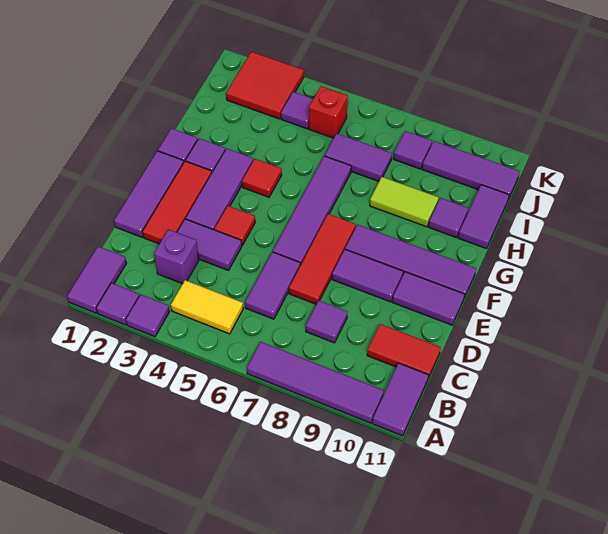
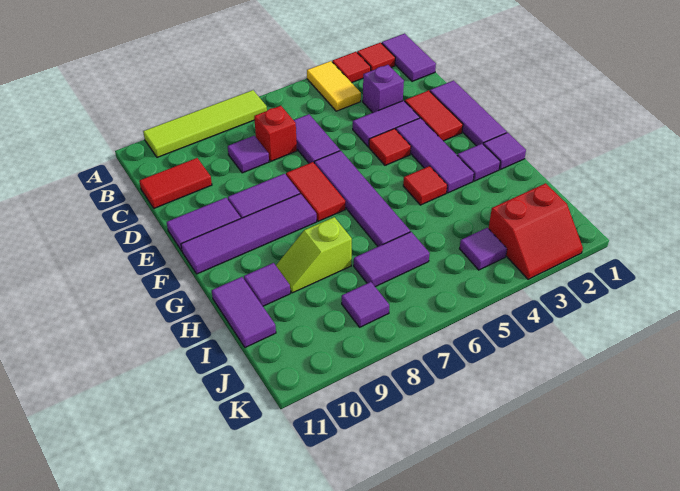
purple tile A2 level 1 -> red tile A2 level 1
purple tile A3 level 1 -> red tile A3 level 1
purple tile A7:A10 level 1 -> lime tile A7:A10 level 1
purple tile A11:B11 level 1 -> none
yellow tile B4:B5 level 1 -> yellow tile A4:B4 level 1
red tile D2:F2 level 1 -> red tile D2:E2 level 1
red tile D7:F7 level 1 -> red tile E7:F7 level 1
lime tile H8:H9 level 1 -> lime slope H8:H9 level 1 top 8
red tile J2:K3 level 1 -> red slope J2:K3 level 1 top J
red brick J5 level 1 -> red brick C7 level 1
purple tile J9:J11 level 1 -> none

